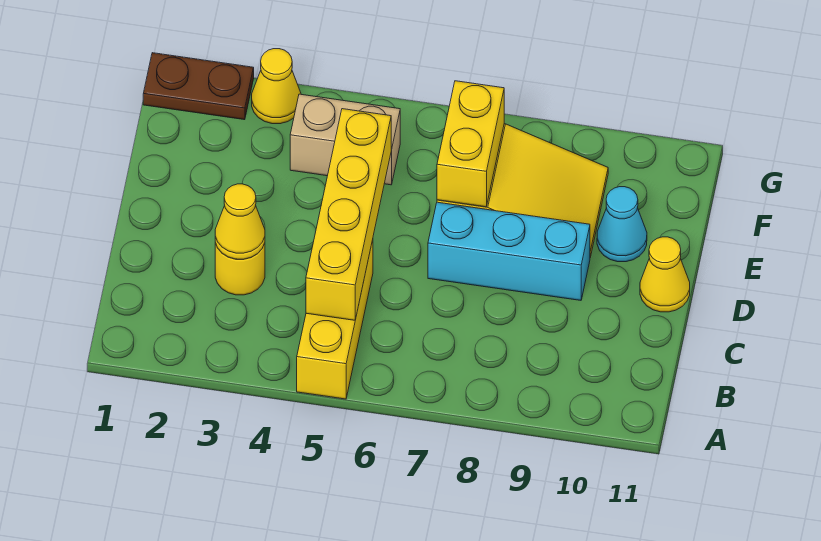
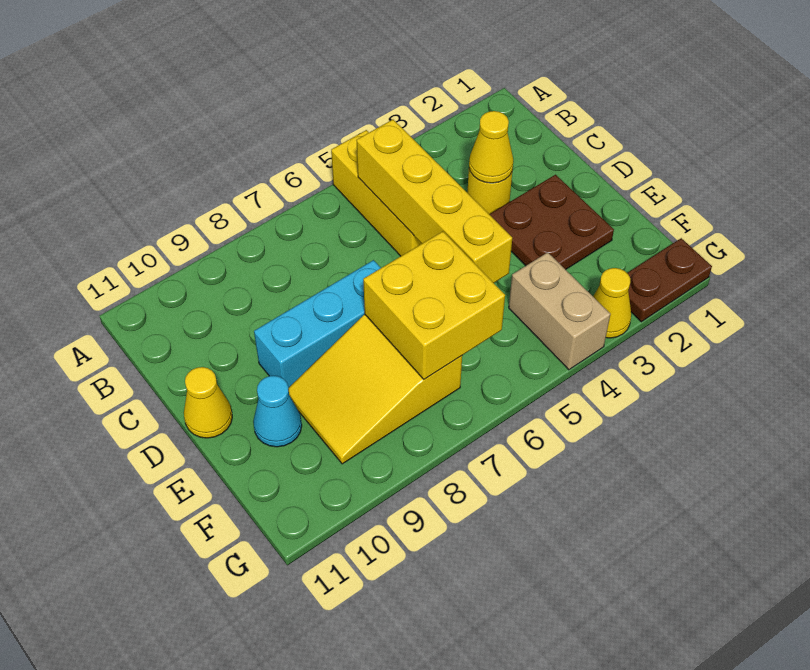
none -> brown plate D2:E3 level 1
yellow brick E7:F7 level 2 -> yellow brick E6:F7 level 2
tan brick F4:F5 level 1 -> tan brick F4:G4 level 1

